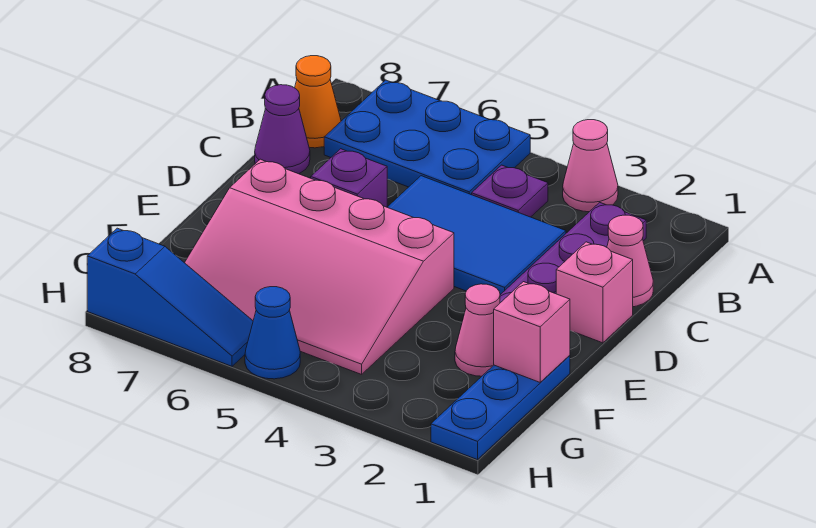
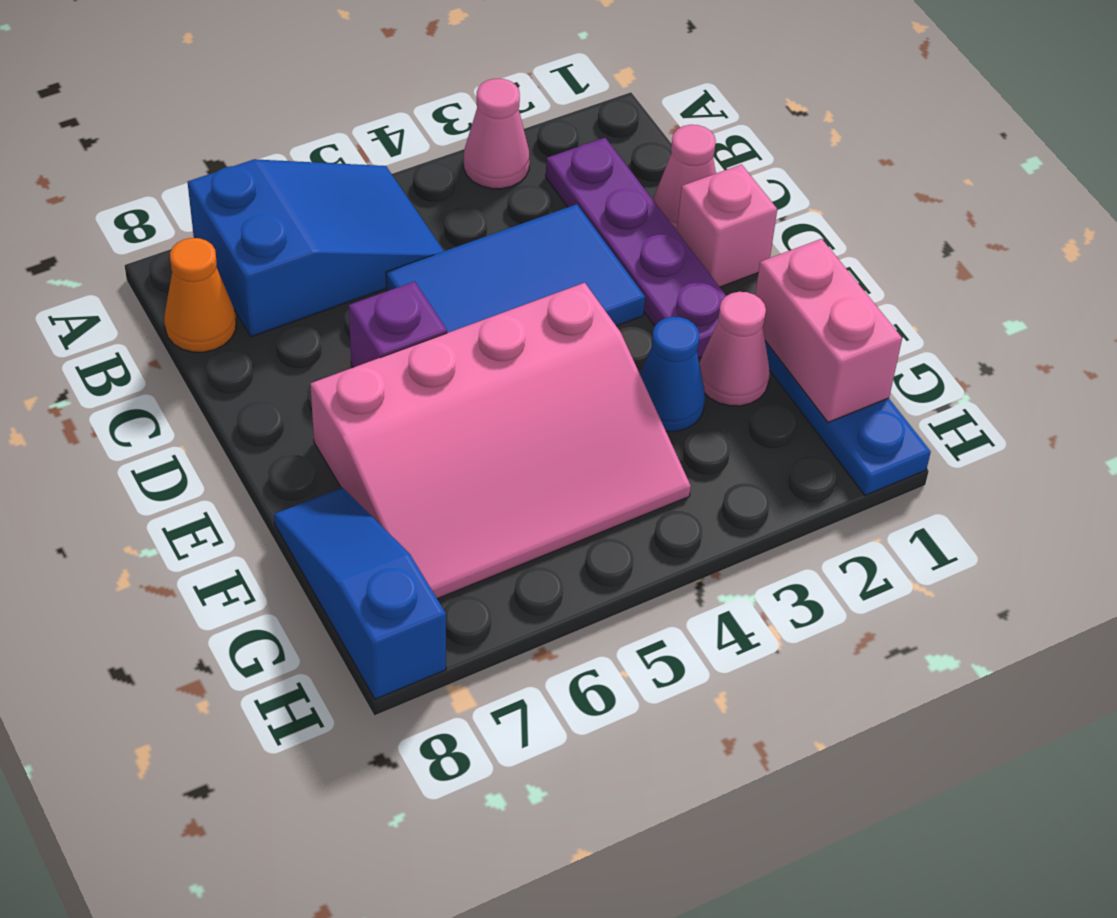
blue plate A5:B7 level 1 -> blue slope A5:B7 level 1 top 7
purple plate B4 level 1 -> none
purple cone C8 level 1 -> none
pink brick F1 level 2 -> pink brick F1:G1 level 2
blue cone H5 level 1 -> blue cone F3 level 1
blue slope H6:H8 level 1 top 8 -> blue slope F8:H8 level 1 top H

